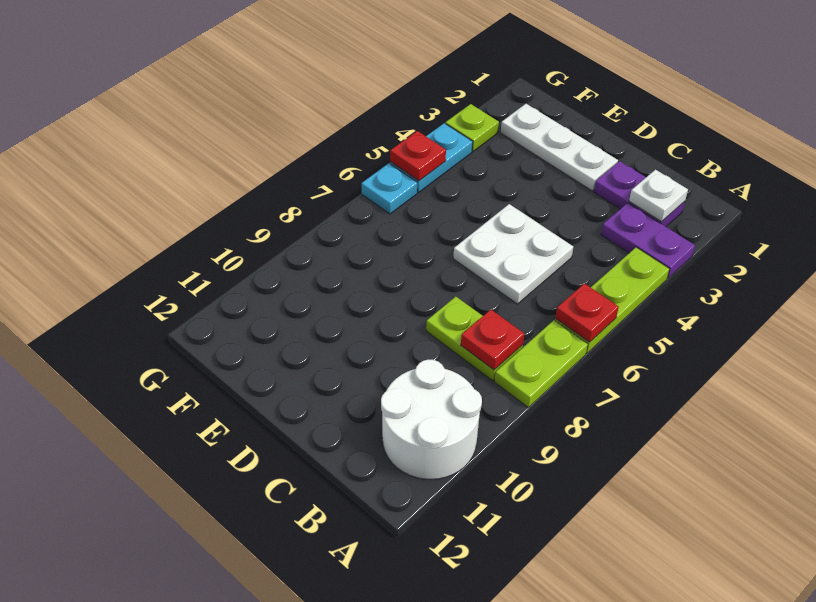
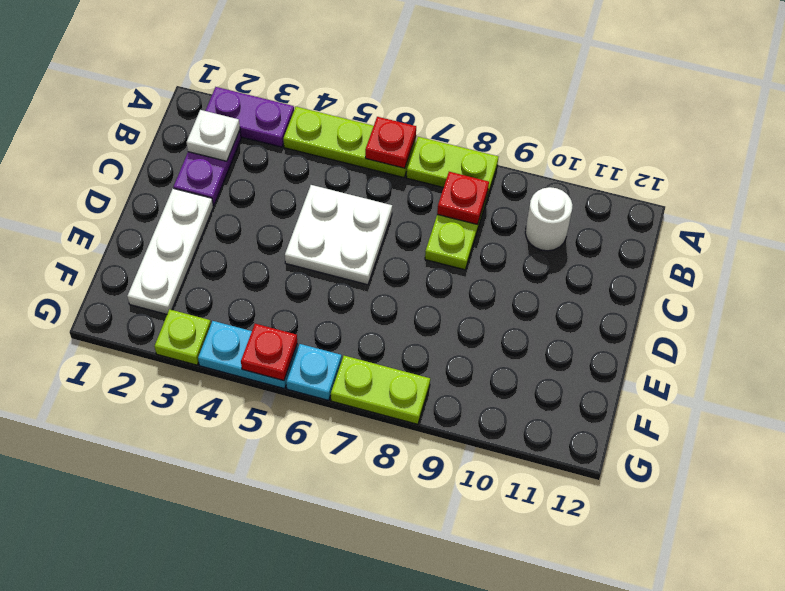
purple plate A3:B3 level 1 -> purple plate A2:A3 level 1
white round brick A10:B11 level 1 -> white round brick B10 level 1
none -> lime plate G7:G8 level 1

